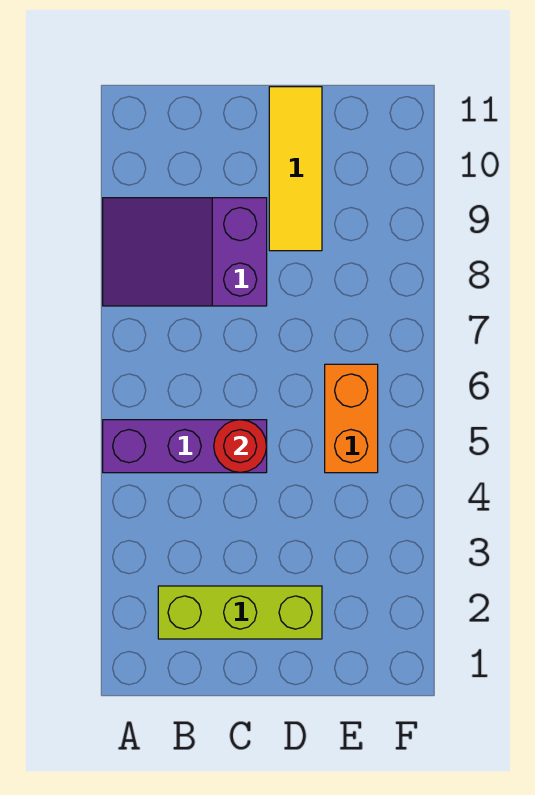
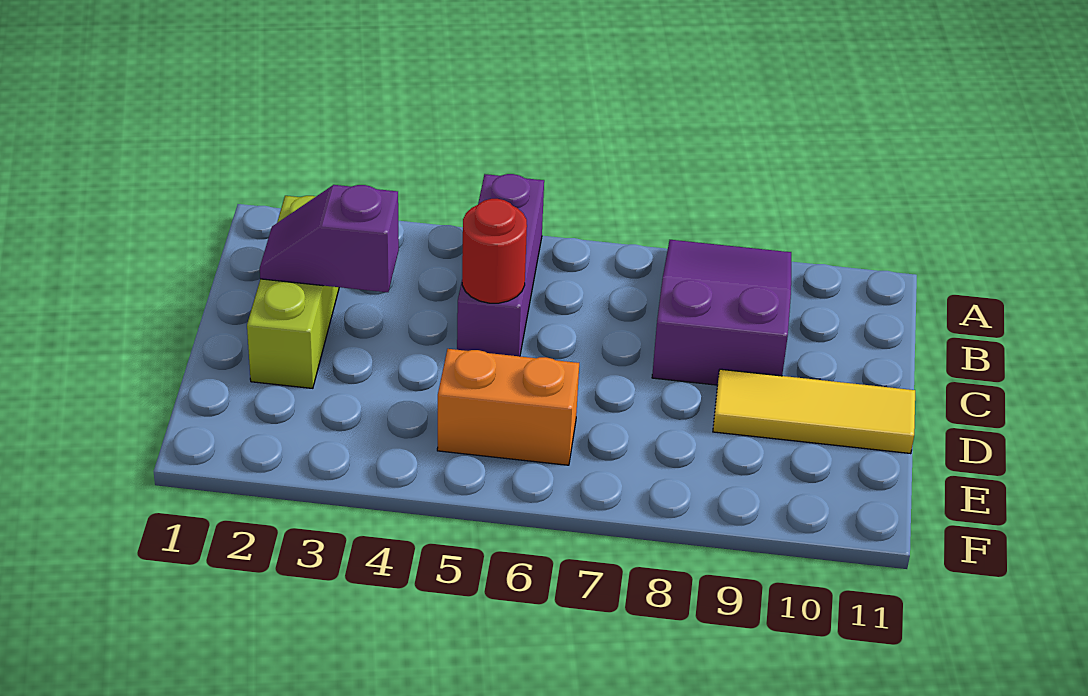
none -> purple slope C2:C3 level 2 top 3

